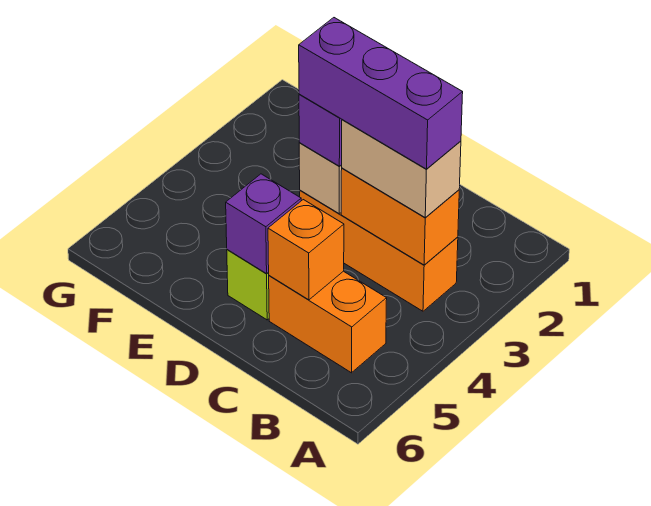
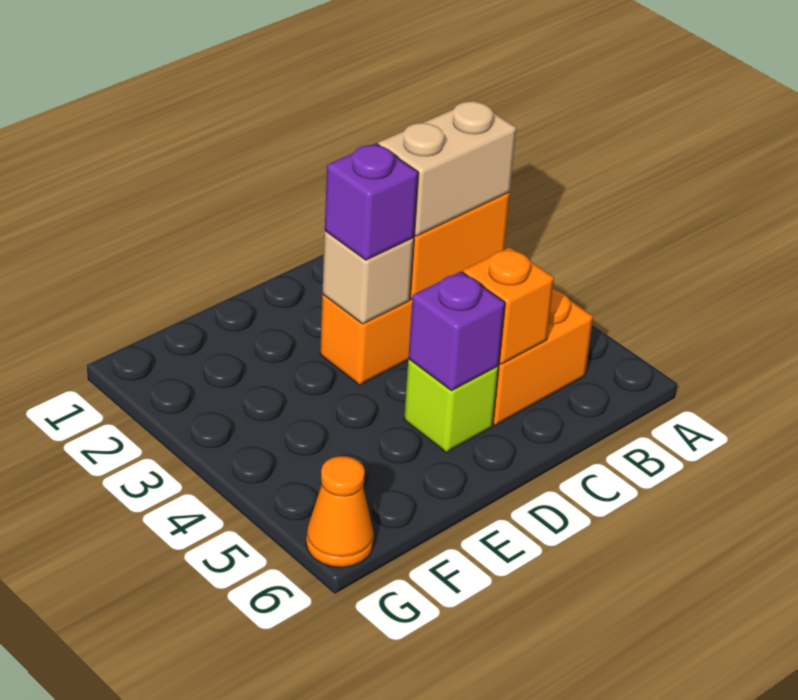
purple brick B3:D3 level 4 -> none
none -> orange cone G6 level 1

